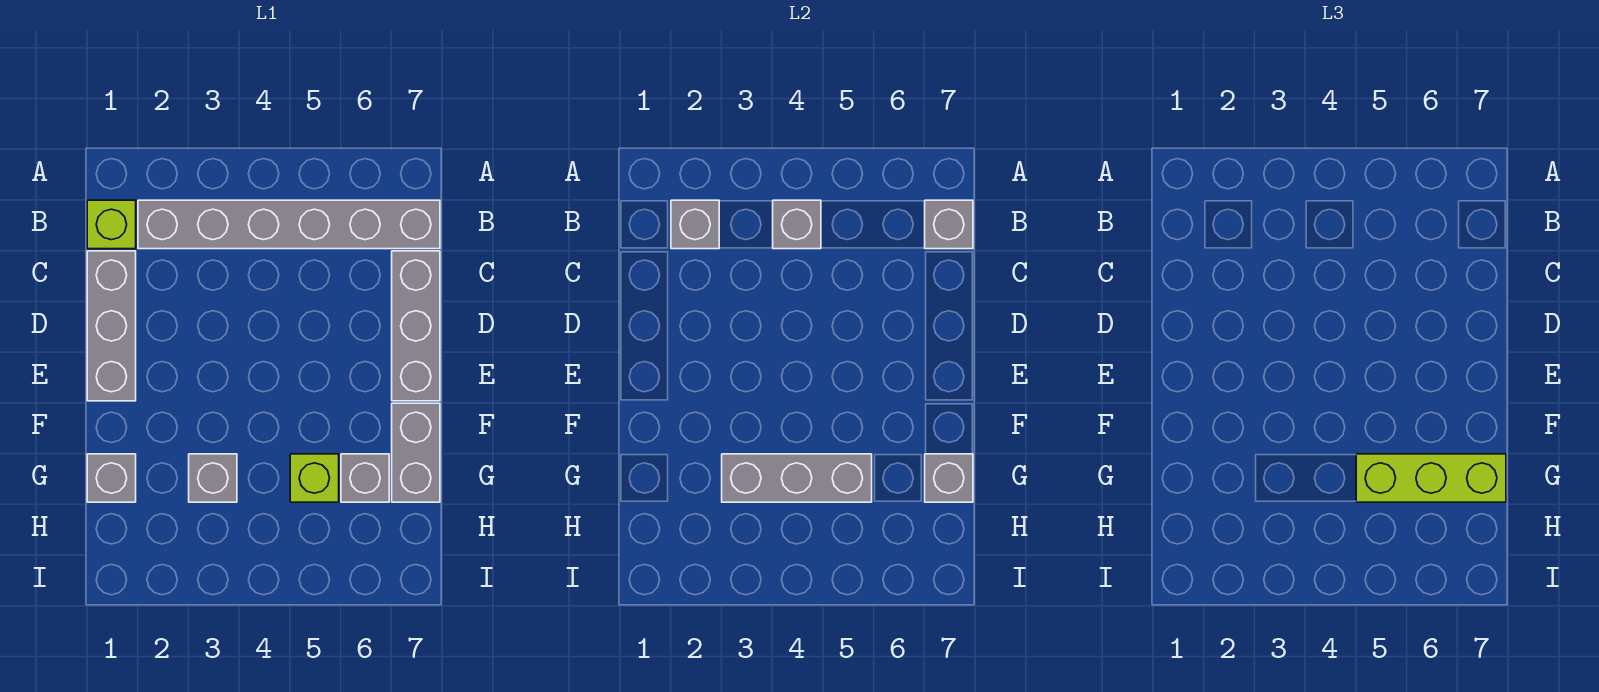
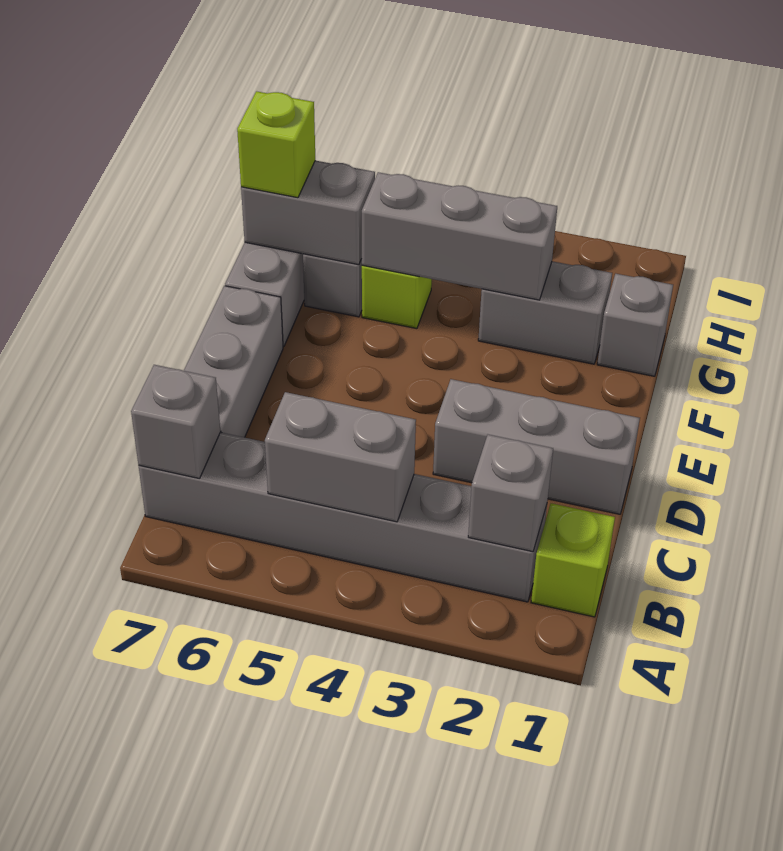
grey brick B4 level 2 -> grey brick B4:B5 level 2
grey brick C1:E1 level 1 -> grey brick D1:D3 level 1
grey brick G3 level 1 -> grey brick G2:G3 level 1
lime brick G5:G7 level 3 -> lime brick G7 level 3
grey brick G7 level 2 -> grey brick G6:G7 level 2

